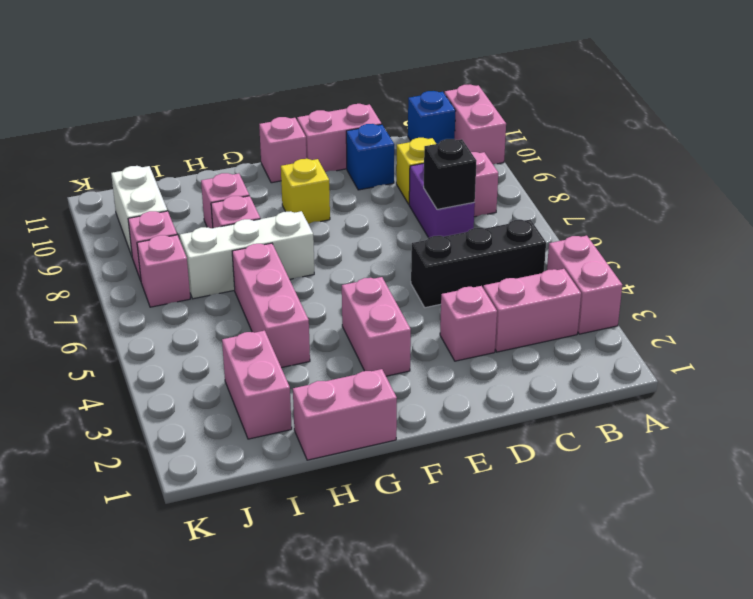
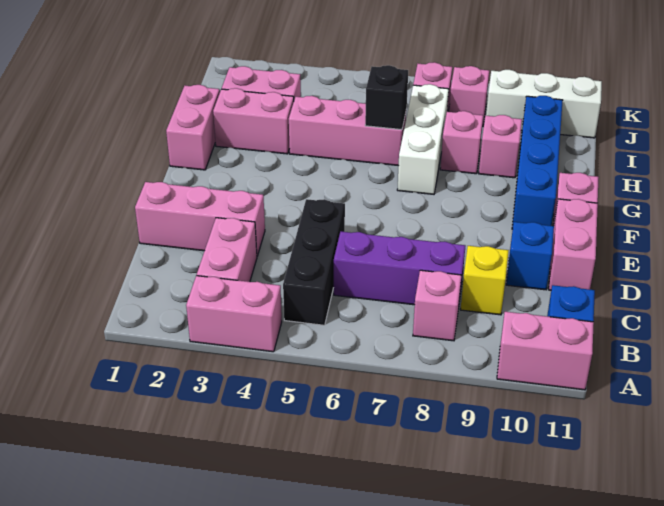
purple brick C7:C8 level 1 -> purple brick C6:C8 level 1
black brick C7 level 2 -> black brick H6 level 2
pink brick D3 level 1 -> pink brick D1:D3 level 1
pink brick F3:F4 level 1 -> pink brick H2:H3 level 1
yellow brick F9 level 1 -> none
none -> blue brick F10:I10 level 1
white brick J9:J10 level 1 -> white brick J9:J11 level 1

